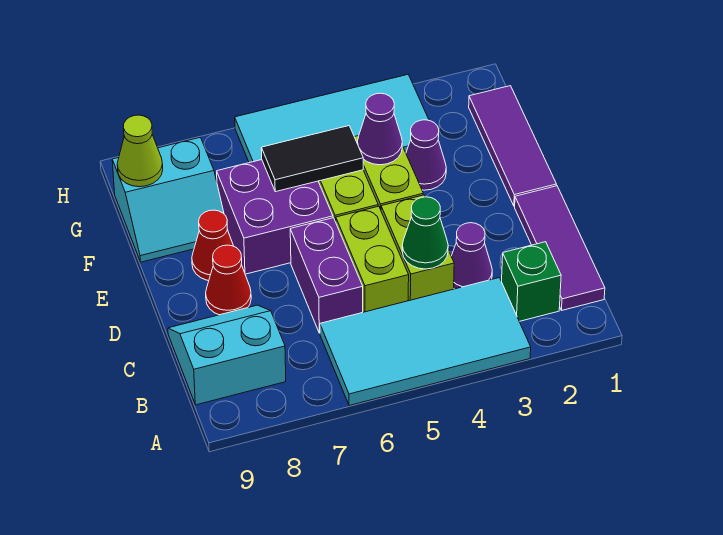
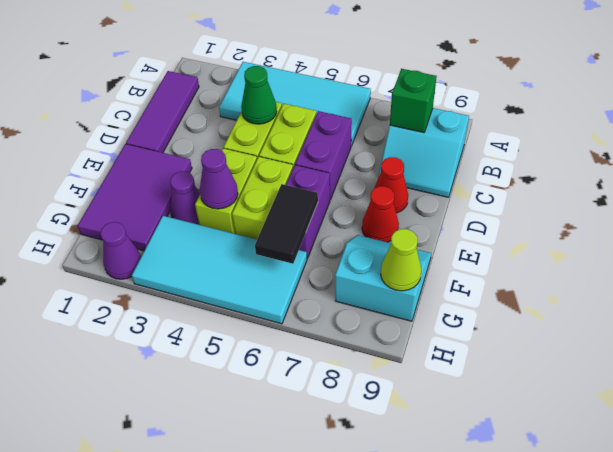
green brick B2 level 1 -> green brick B8 level 2
purple cone C3 level 1 -> purple cone H2 level 1
purple tile E1:G1 level 1 -> purple tile E1:G2 level 1
purple brick E6:F7 level 1 -> purple brick E6:F6 level 1
black tile F5:F6 level 2 -> black tile F6:G6 level 2

